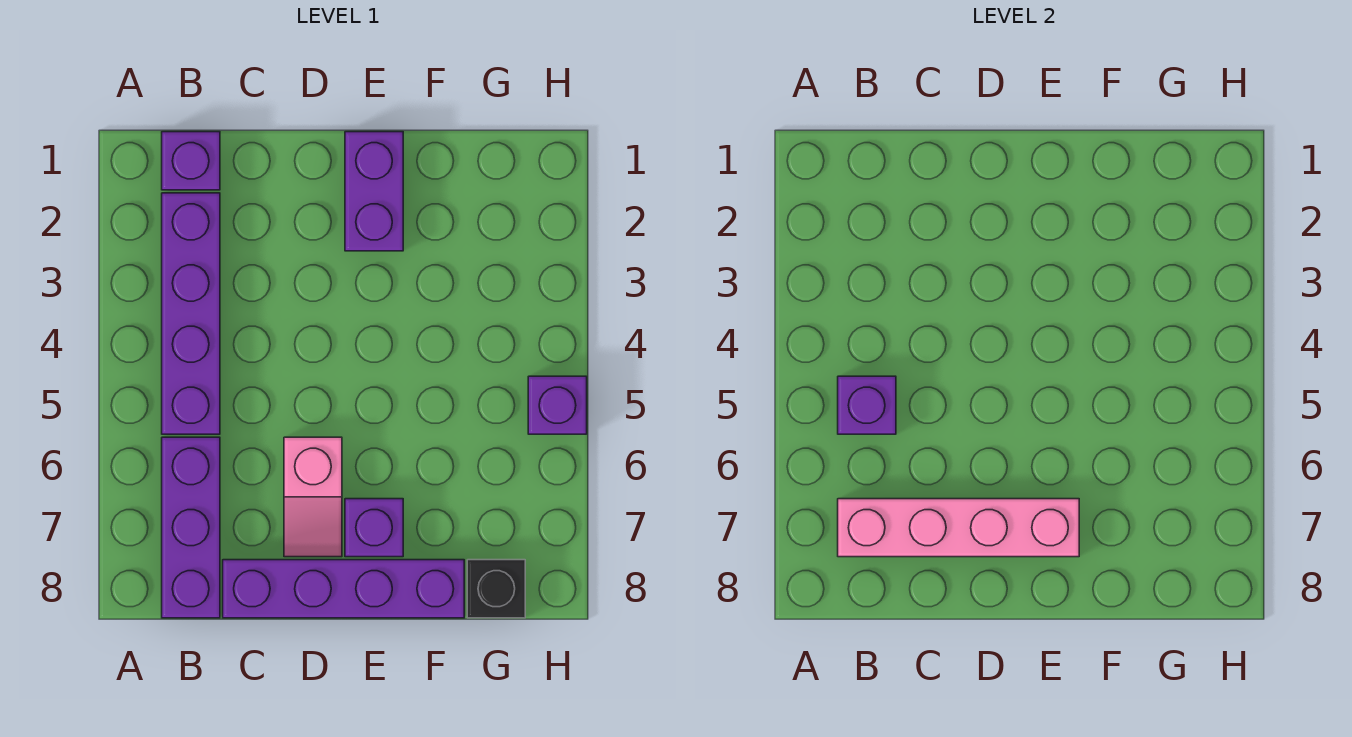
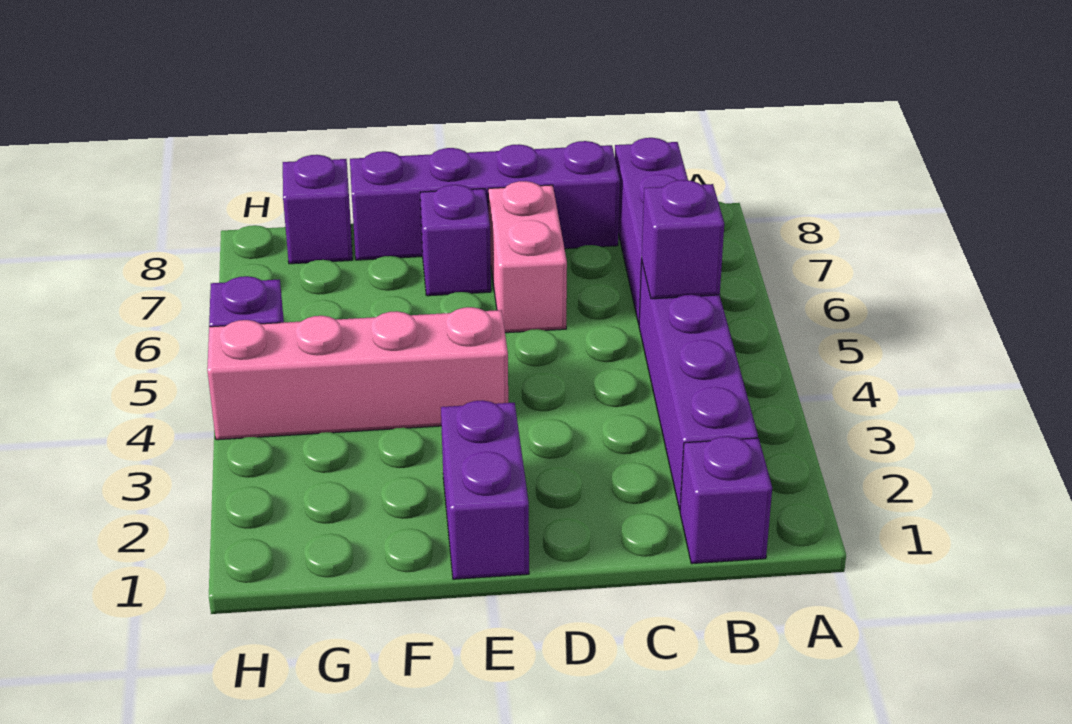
pink brick B7:E7 level 2 -> pink brick E4:H4 level 1
pink slope D6:D7 level 1 top 6 -> pink brick D6:D7 level 1
black brick G8 level 1 -> purple brick G8 level 1

